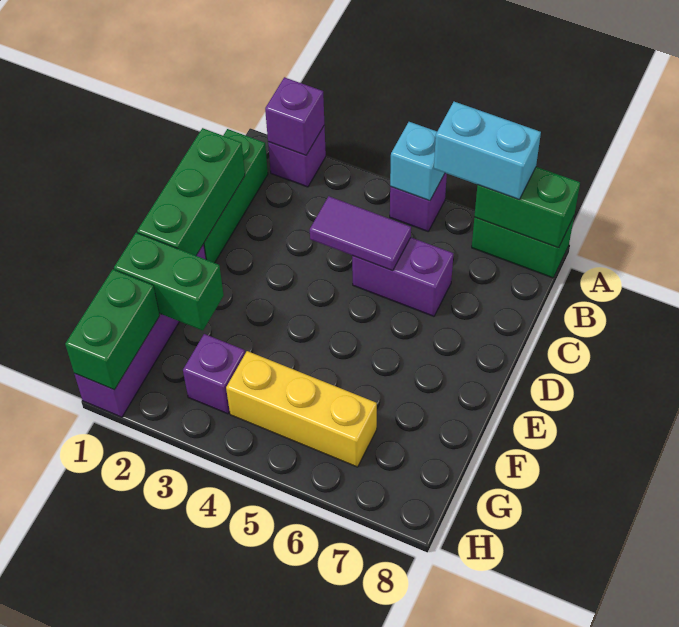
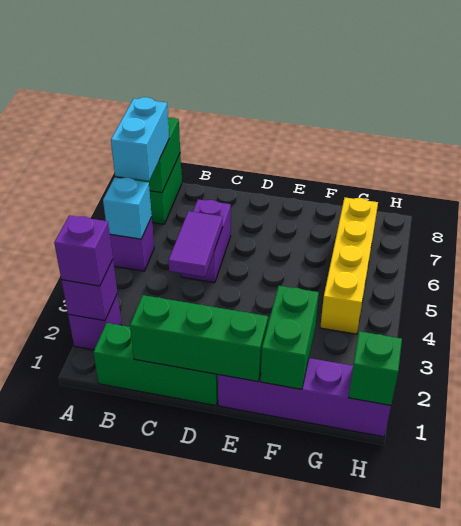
green brick G1:H1 level 2 -> green brick H1 level 2
purple brick G3 level 1 -> purple brick A2 level 3
yellow brick G4:G6 level 1 -> yellow brick G4:G7 level 1

